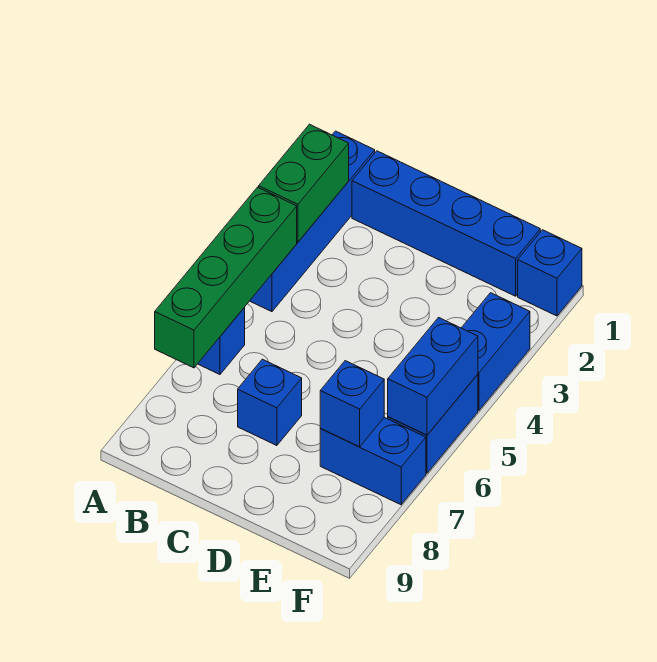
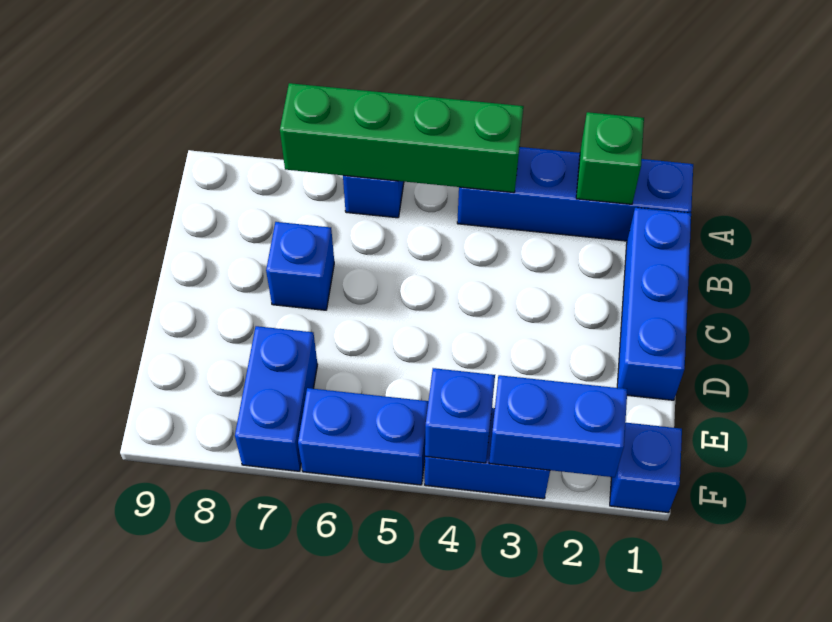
green brick A2:A3 level 2 -> green brick A2 level 2
blue brick B1:E1 level 1 -> blue brick B1:D1 level 1
blue brick E7 level 2 -> blue brick F4 level 2
blue brick F5:F6 level 2 -> blue brick F2:F3 level 2

